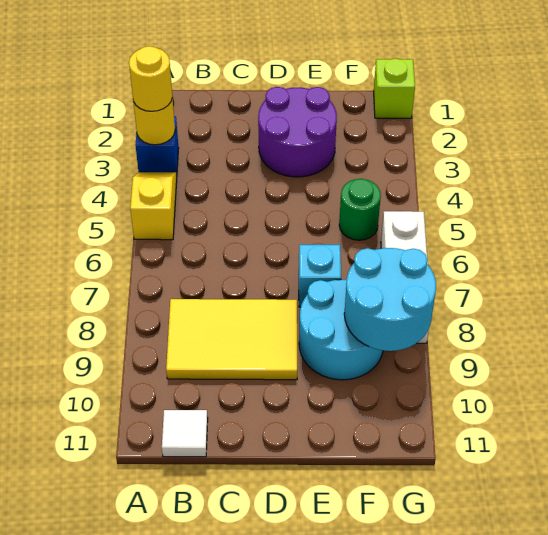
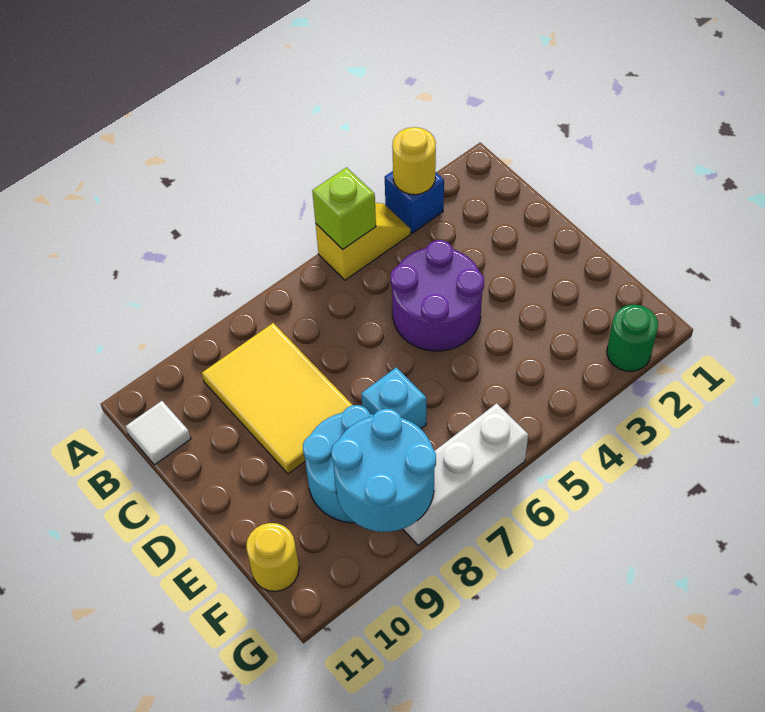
yellow round brick A3 level 3 -> yellow round brick F11 level 1
purple round brick D2:E3 level 1 -> purple round brick C4:D5 level 1
green round brick F5 level 1 -> green round brick G2 level 1
lime brick G1 level 1 -> lime brick A5 level 2

